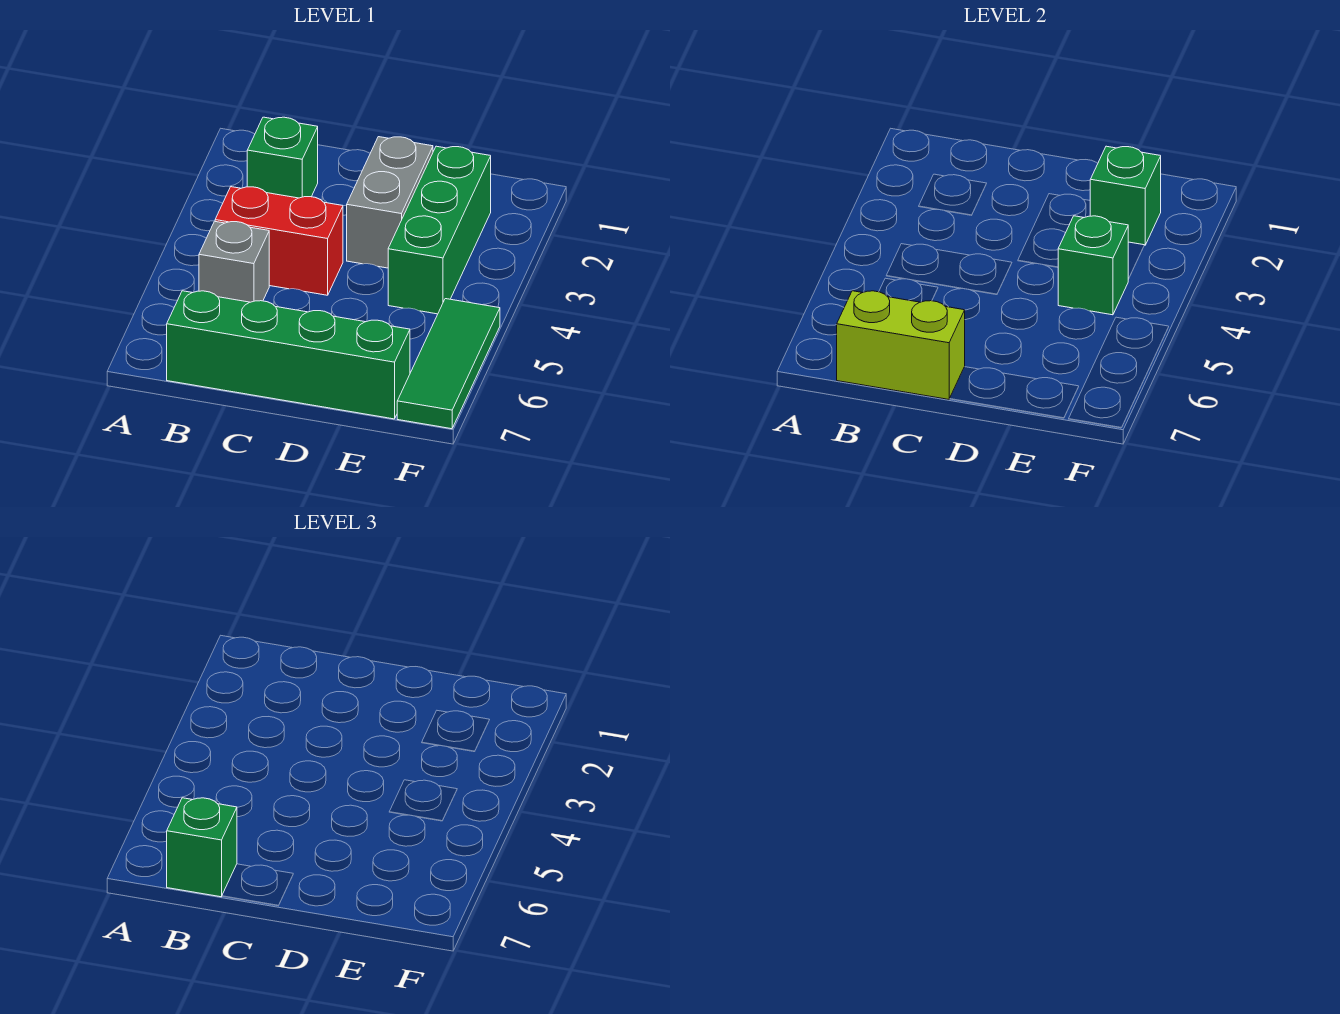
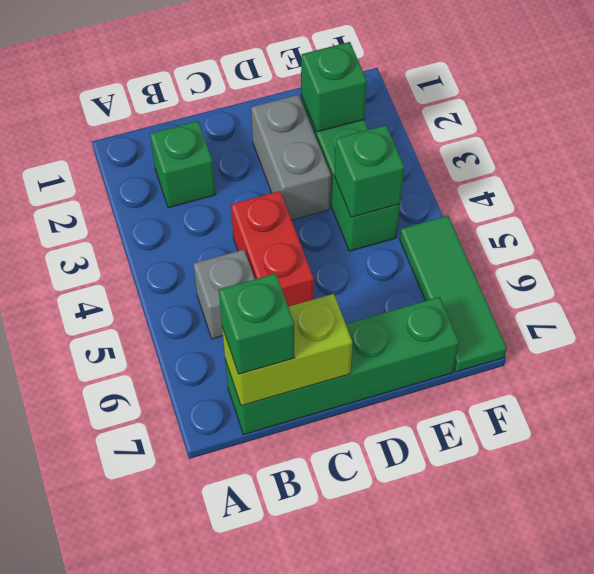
red brick B4:C4 level 1 -> red brick C4:C5 level 1

